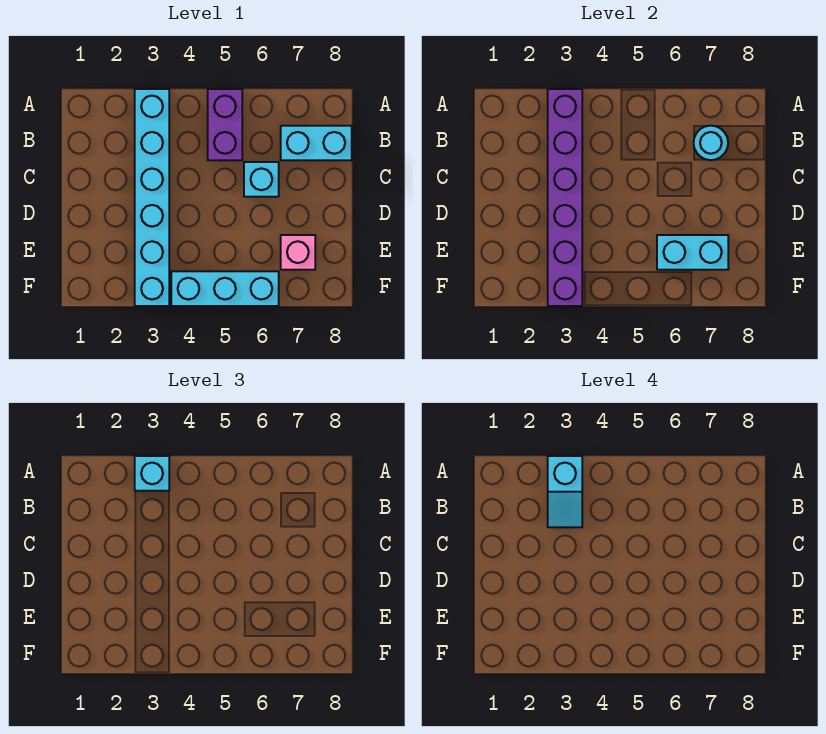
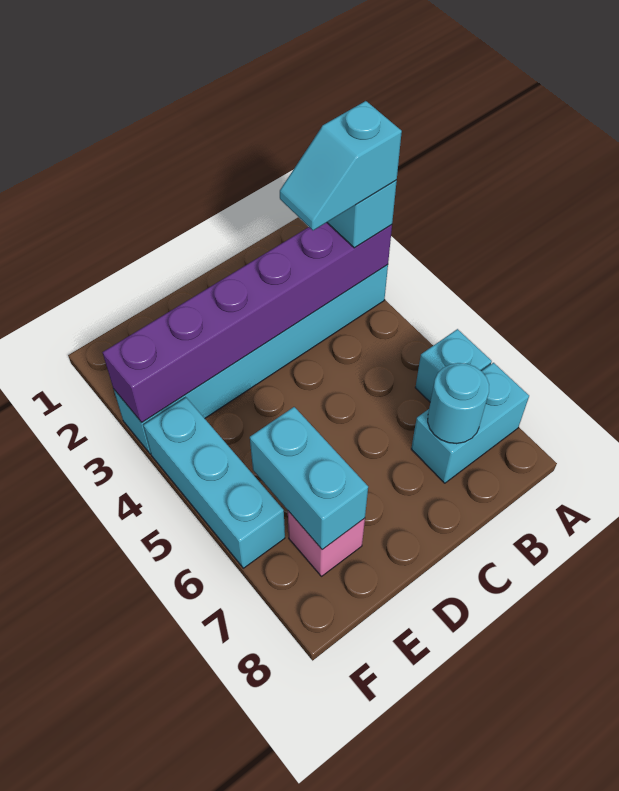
purple brick A5:B5 level 1 -> none
cyan brick B7:B8 level 1 -> cyan brick A7:B7 level 1
cyan brick C6 level 1 -> cyan brick A6 level 1

